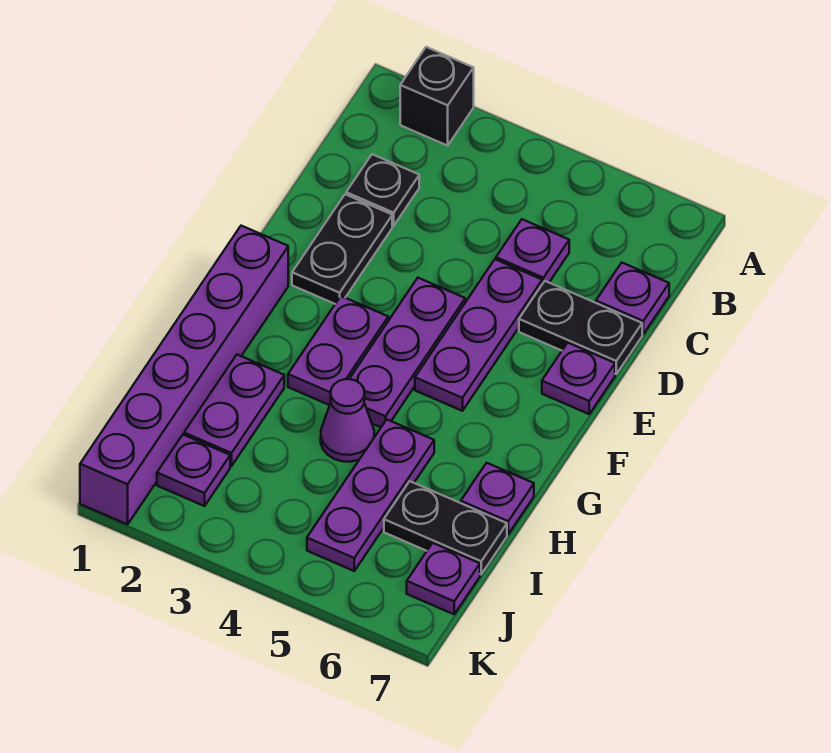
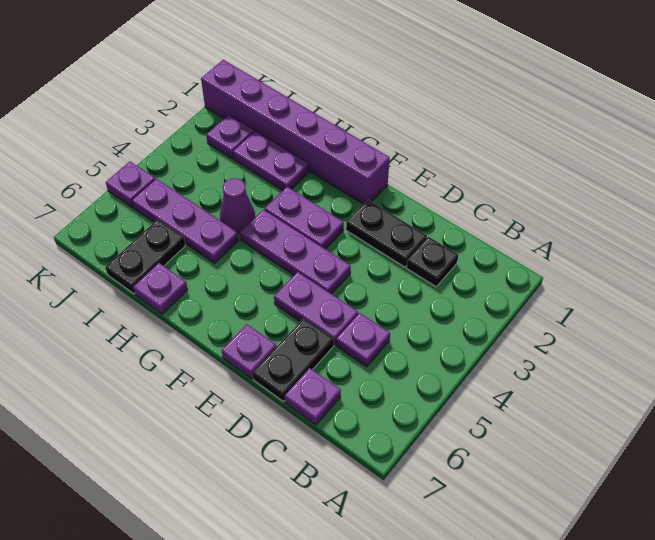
black brick A2 level 1 -> none
purple plate D5:F5 level 1 -> purple plate D5:E5 level 1
purple plate J7 level 1 -> purple plate K5 level 1

